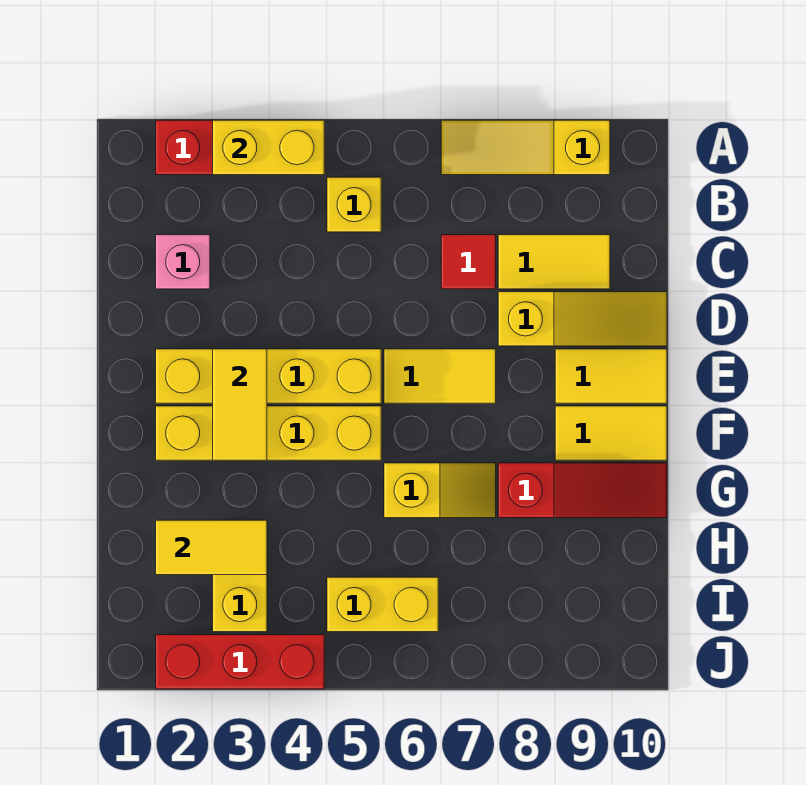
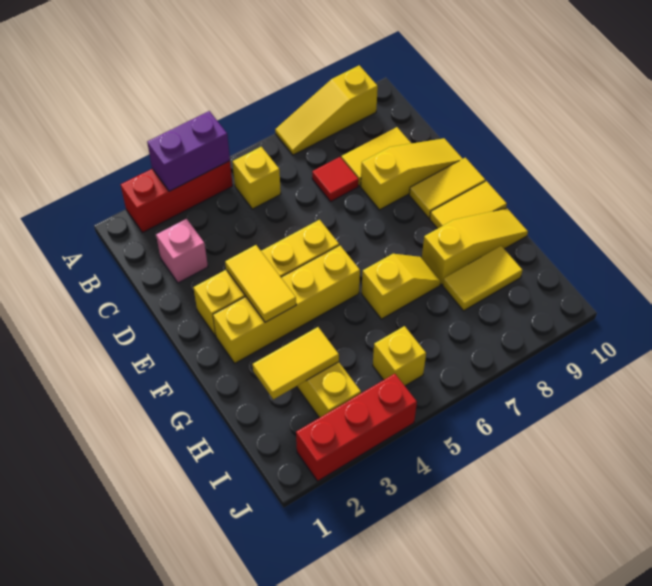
yellow brick A3:A4 level 2 -> purple brick A3:A4 level 2
yellow tile E6:E7 level 1 -> yellow tile H8:H9 level 1
red slope G8:G10 level 1 top 8 -> yellow slope G8:G10 level 1 top 8
yellow brick I5:I6 level 1 -> yellow brick I5 level 1

